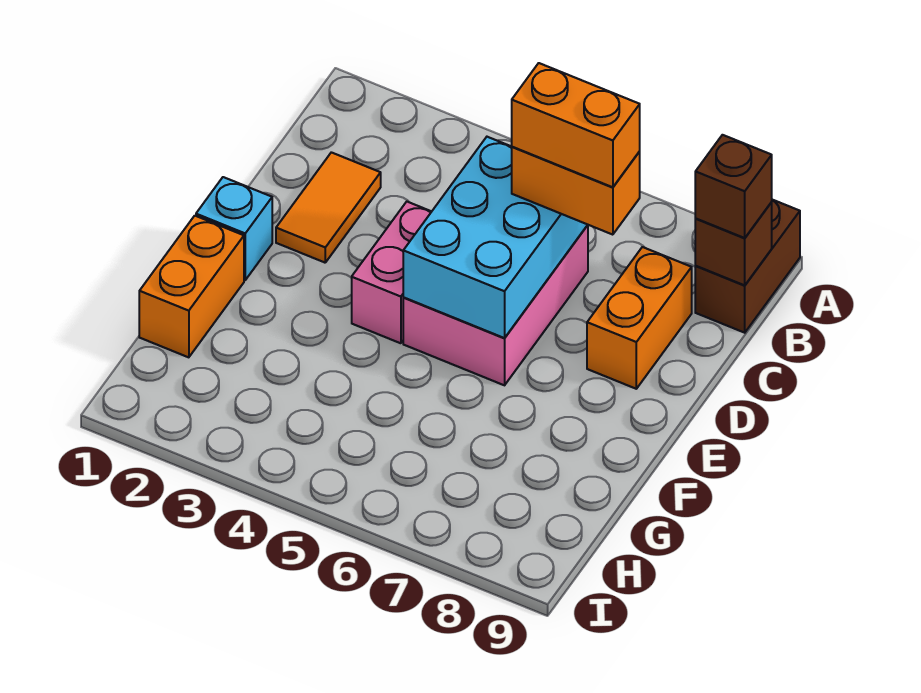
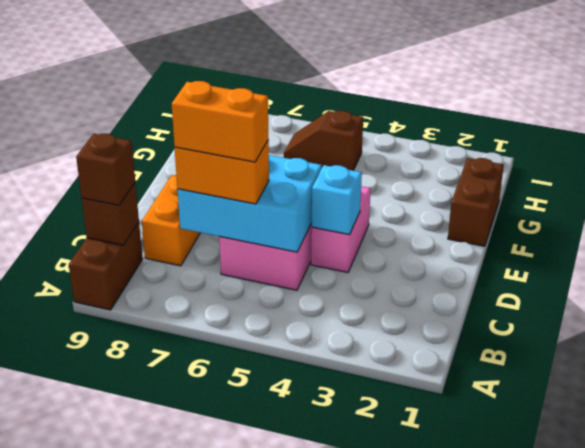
orange tile C2:D2 level 1 -> none
cyan brick C5:E6 level 2 -> cyan brick C5:D7 level 2
cyan brick E1 level 1 -> cyan brick D4 level 2
orange brick F1:G1 level 1 -> brown brick F1:G1 level 1
none -> brown slope H5:H6 level 1 top 5

